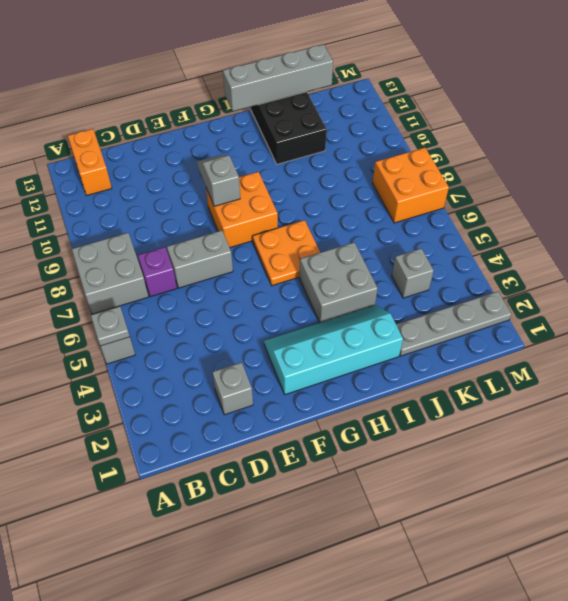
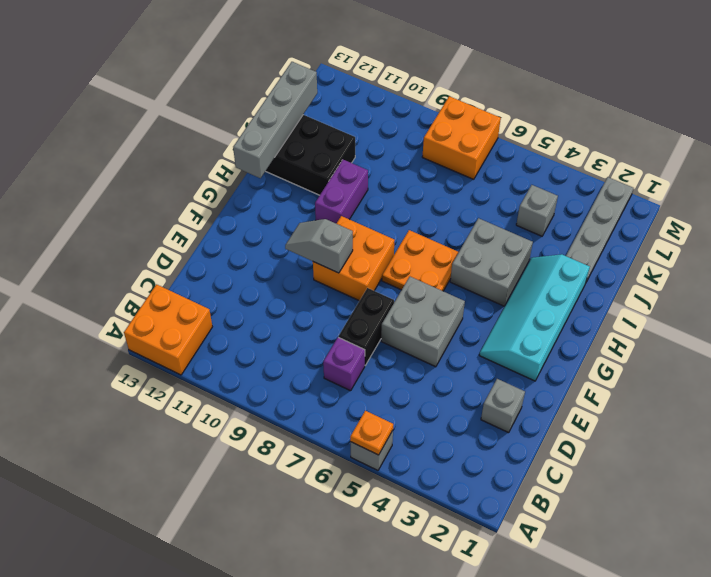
grey plate A5 level 2 -> orange plate A5 level 2
grey brick A7:B8 level 1 -> grey brick E5:F6 level 1
orange brick B12:B13 level 1 -> orange brick A12:B13 level 1
grey brick D7:E7 level 1 -> black brick D7:E7 level 1
none -> purple brick H10:I10 level 1

